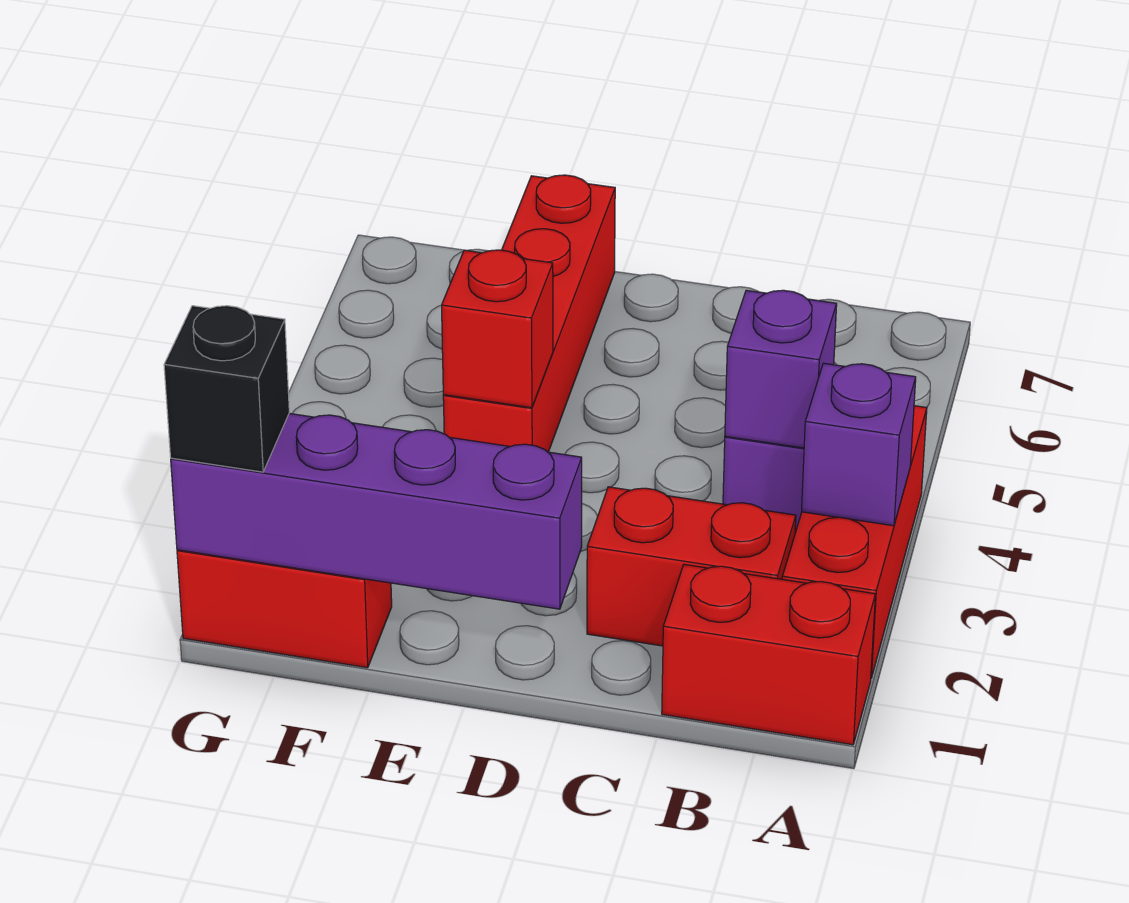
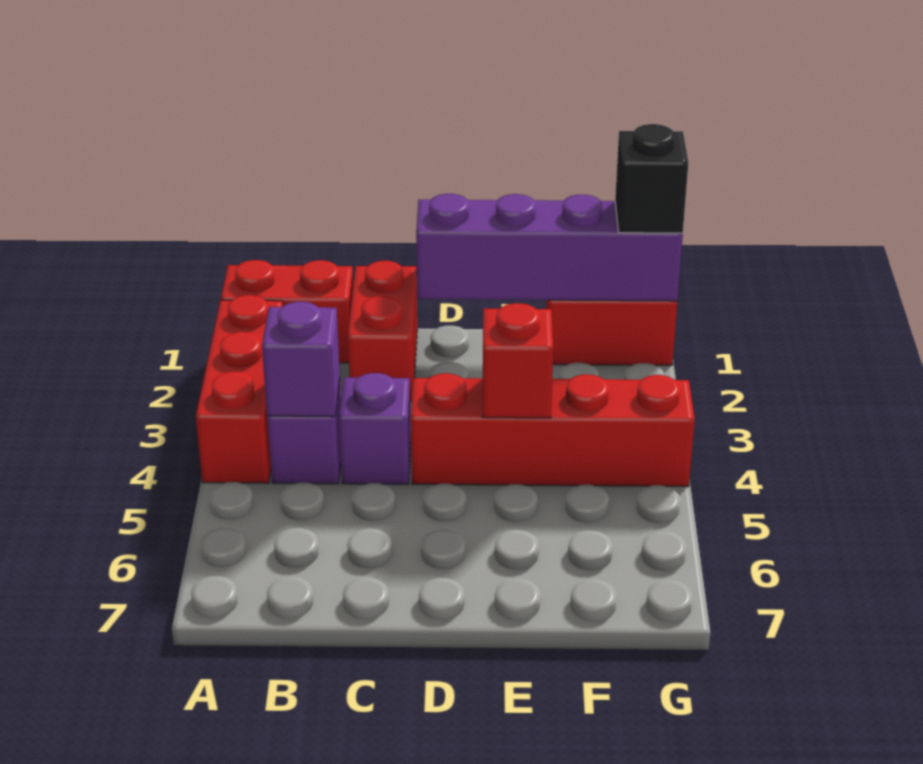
purple brick A3 level 2 -> purple brick C4 level 1
red brick B2:C2 level 1 -> red brick C1:C2 level 1
red brick E4:E7 level 1 -> red brick D4:G4 level 1

